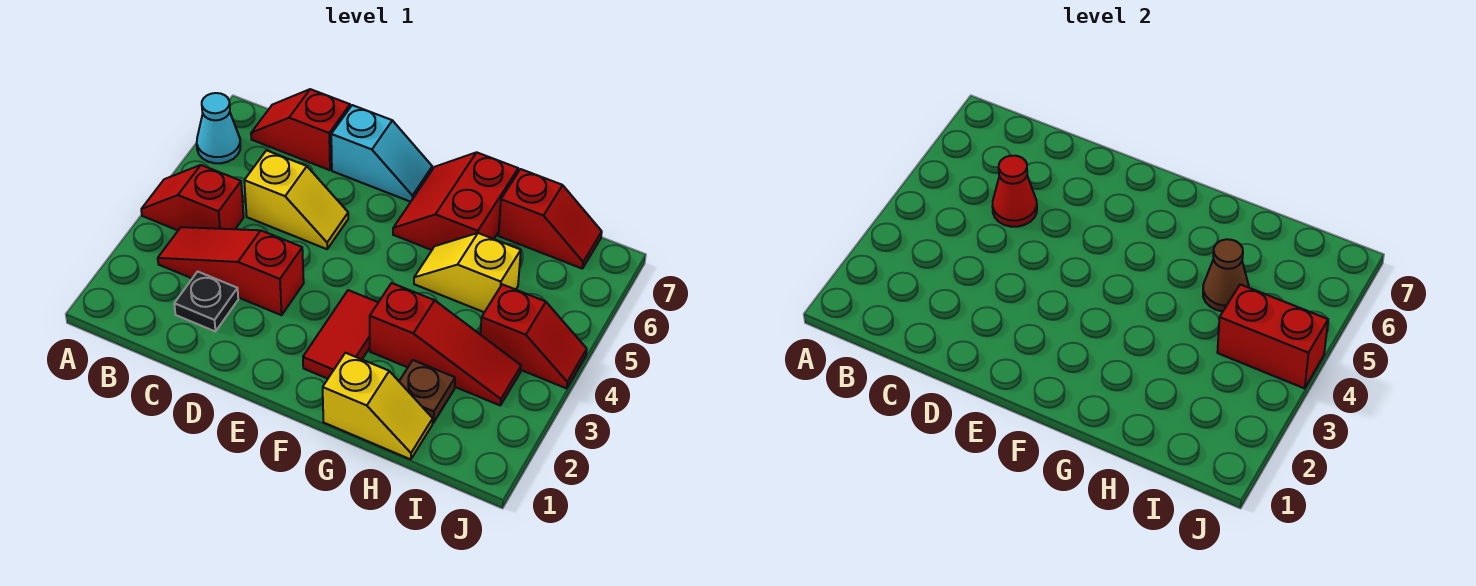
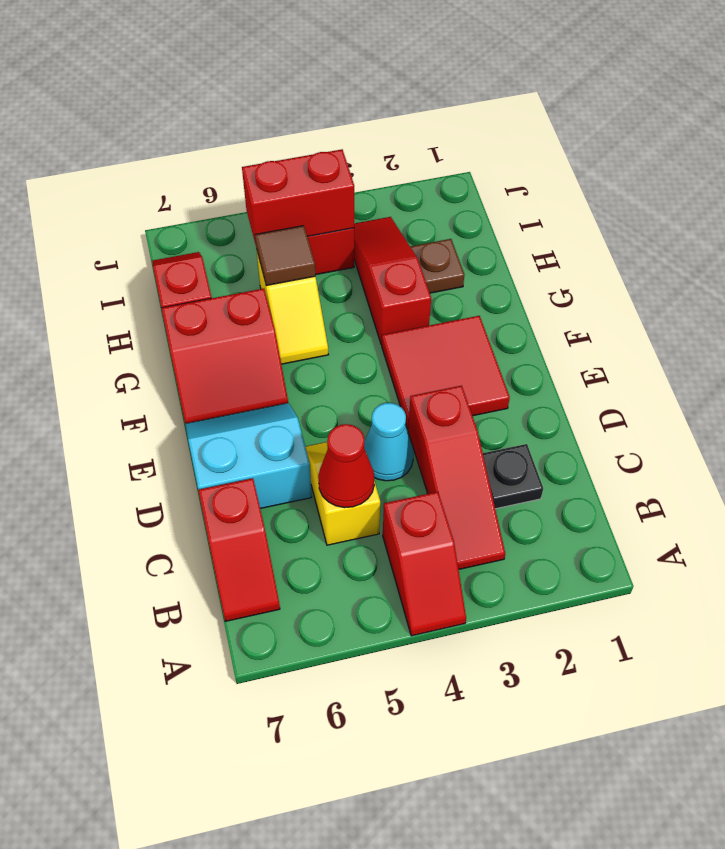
cyan cone A6 level 1 -> cyan cone D4 level 1
cyan slope D7:E7 level 1 top D -> cyan slope D6:E7 level 1 top D
red tile F2:F3 level 1 -> red tile E2:F3 level 1
yellow slope G1:H1 level 1 top G -> none
brown cone H5 level 2 -> brown tile H5 level 2
red brick I4:J4 level 2 -> red brick I4:I5 level 2

